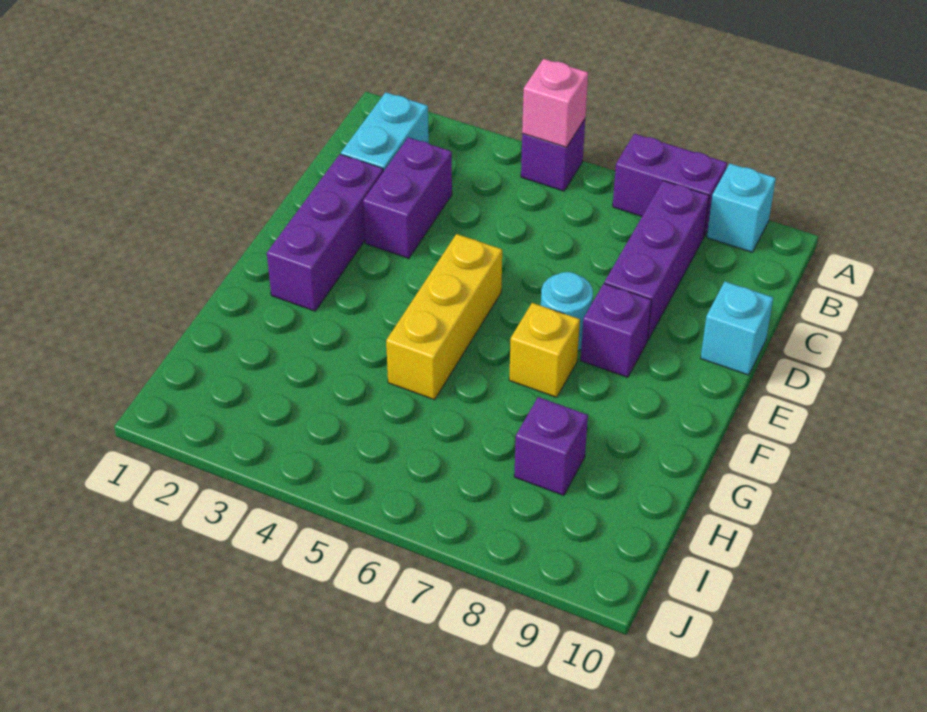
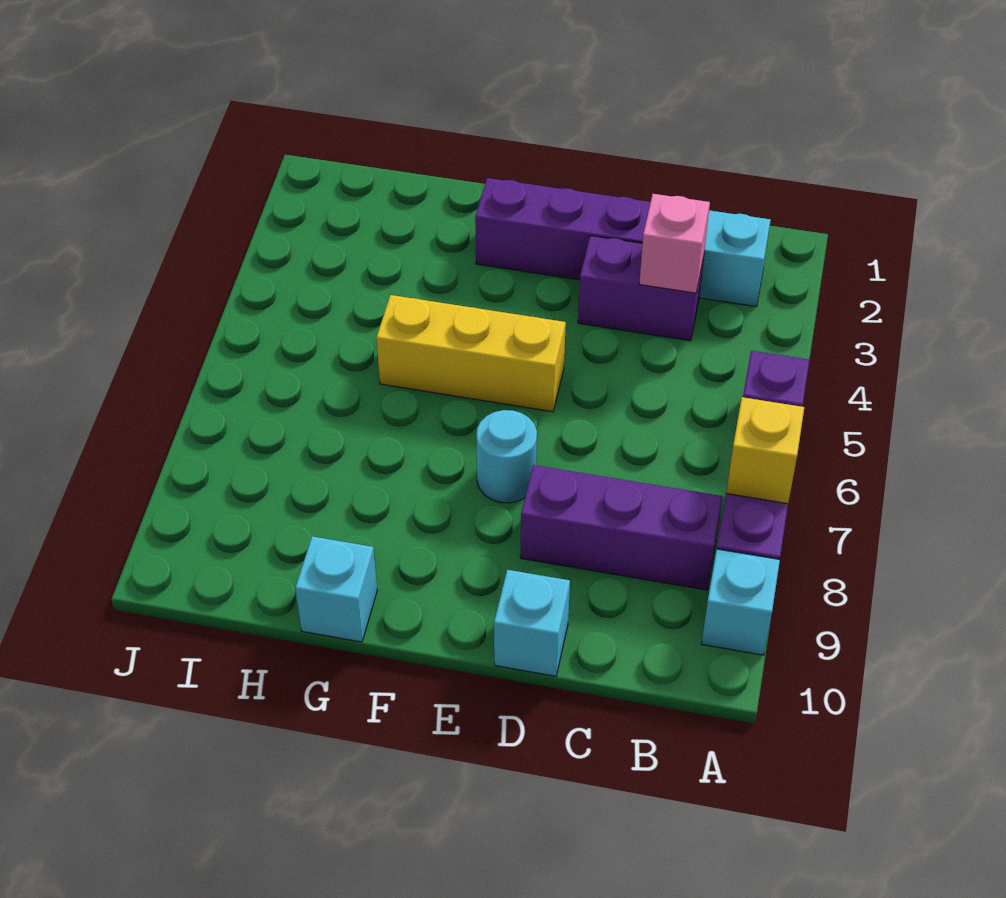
pink brick A5 level 2 -> pink brick C3 level 2
purple brick E8 level 1 -> none
yellow brick F7 level 1 -> yellow brick A7 level 2
none -> cyan brick G10 level 1
purple brick H8 level 1 -> none

